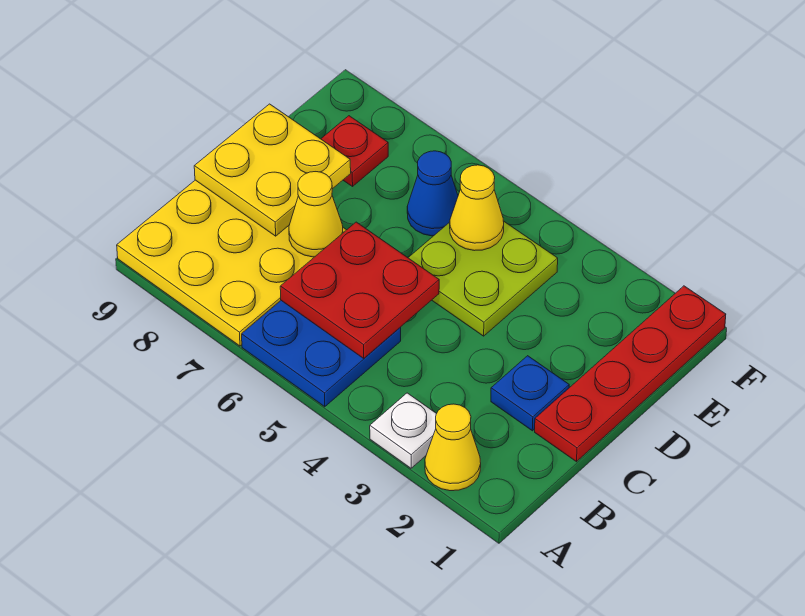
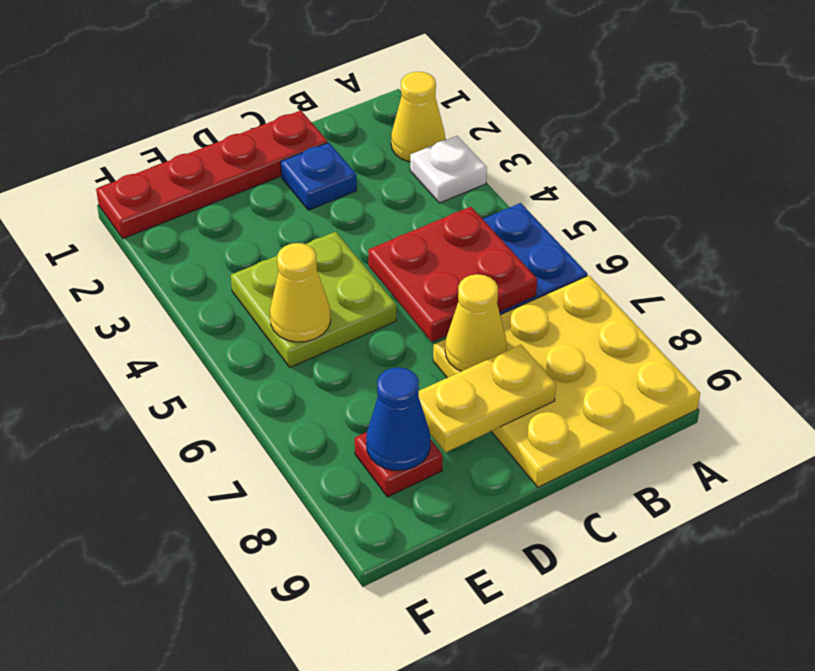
yellow plate C8:D9 level 2 -> yellow plate C8:D8 level 2
blue cone E6 level 1 -> blue cone E8 level 2

